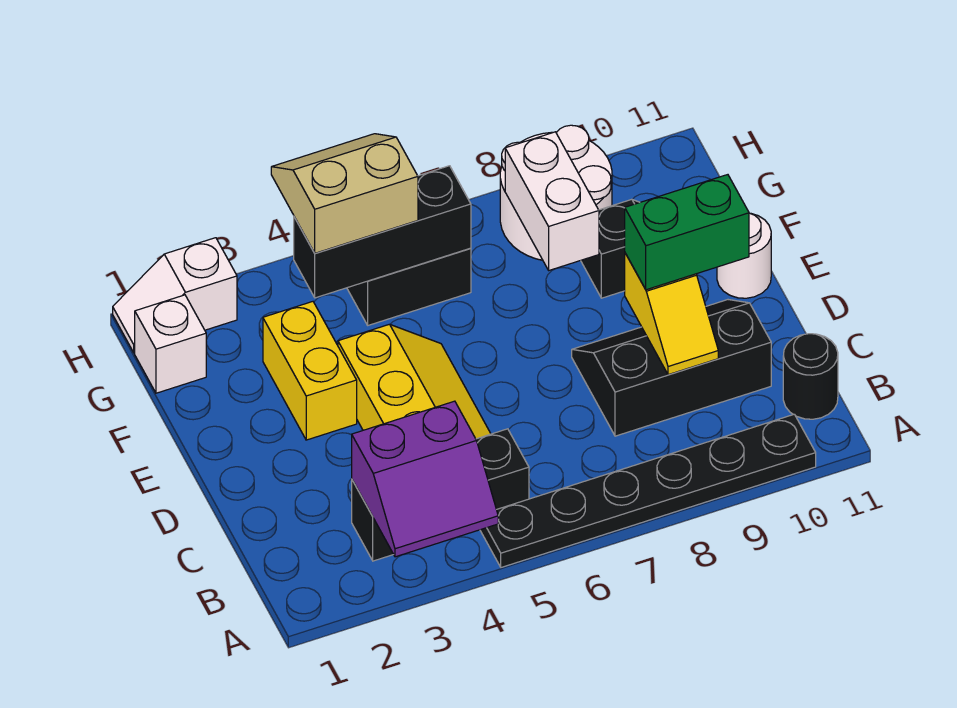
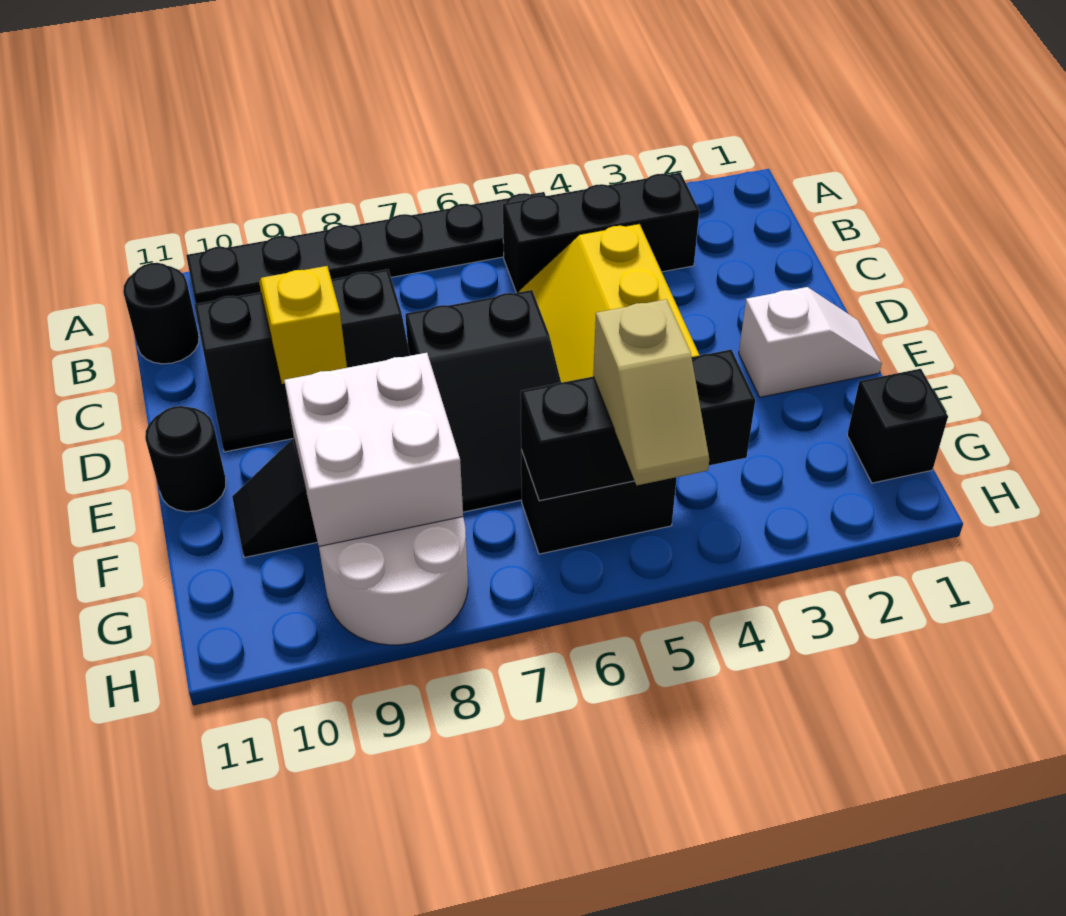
purple slope A3:B4 level 2 top B -> none
none -> black slope D6:F7 level 1 top D
green brick D9:D10 level 3 -> none
yellow brick E3:F3 level 1 -> none
white round brick E11 level 1 -> black round brick E11 level 1
white brick F8:G8 level 2 -> white brick F8:G9 level 2
white brick G1 level 1 -> black brick G1 level 1
tan slope G4:H5 level 3 top G -> tan slope G5:H5 level 3 top G
white slope H1:H2 level 1 top 2 -> white slope E1:E2 level 1 top 2

